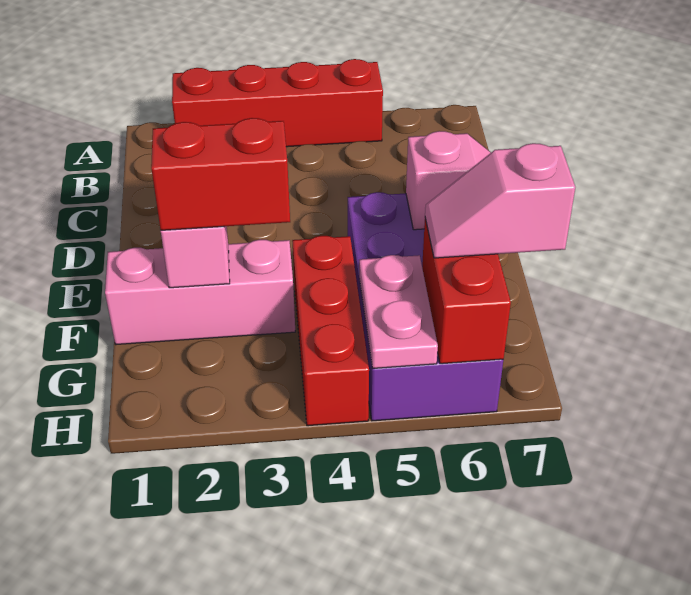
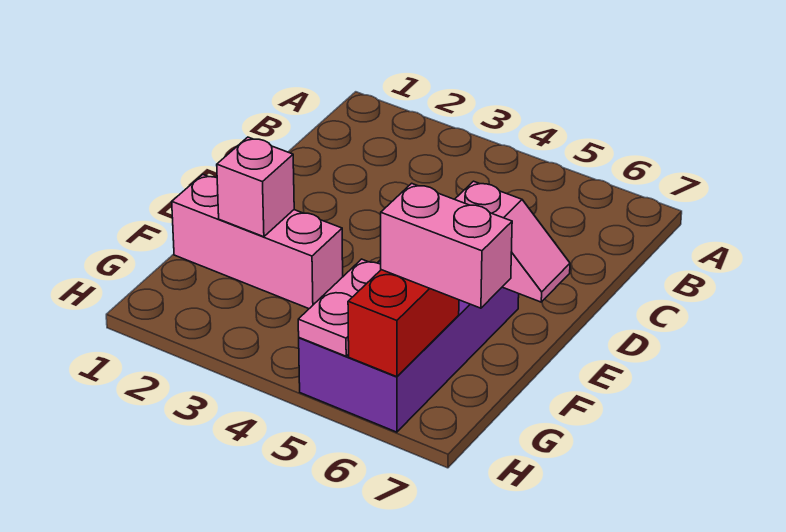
red brick A2:A5 level 1 -> none
red brick F2:F3 level 3 -> none
red brick F4:H4 level 1 -> none
pink slope G6:G7 level 3 top 7 -> pink brick G6:G7 level 3

